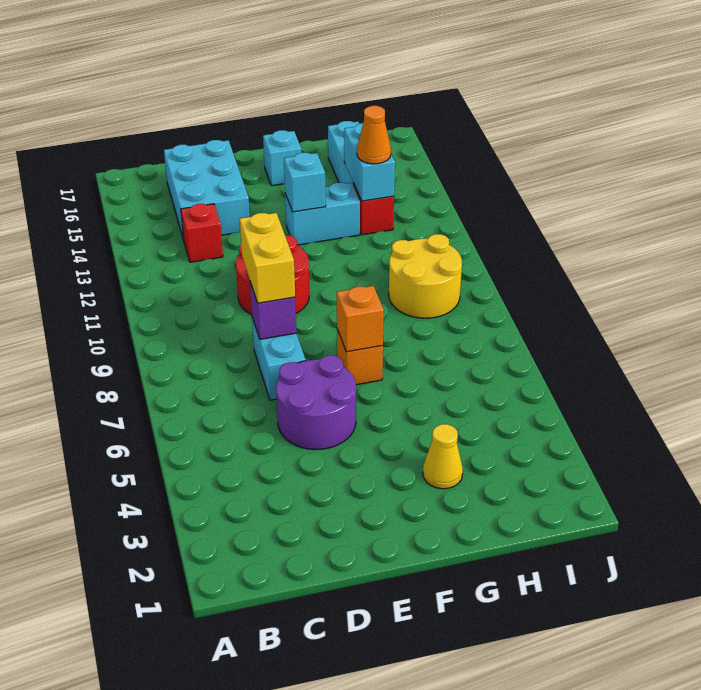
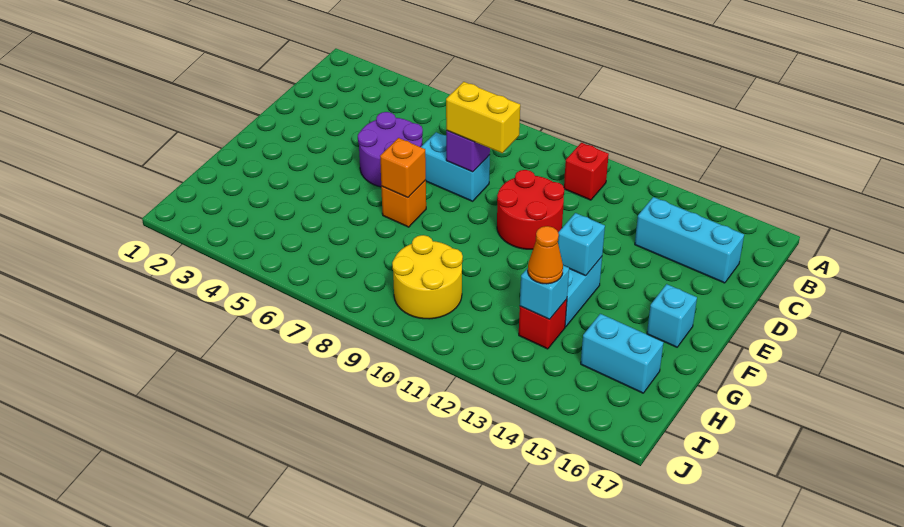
red brick C13 level 1 -> red brick B11 level 1
cyan brick C14:D16 level 1 -> cyan brick C14:C16 level 1
yellow cone G3 level 1 -> none
cyan brick H13:H14 level 2 -> cyan brick H13 level 2

